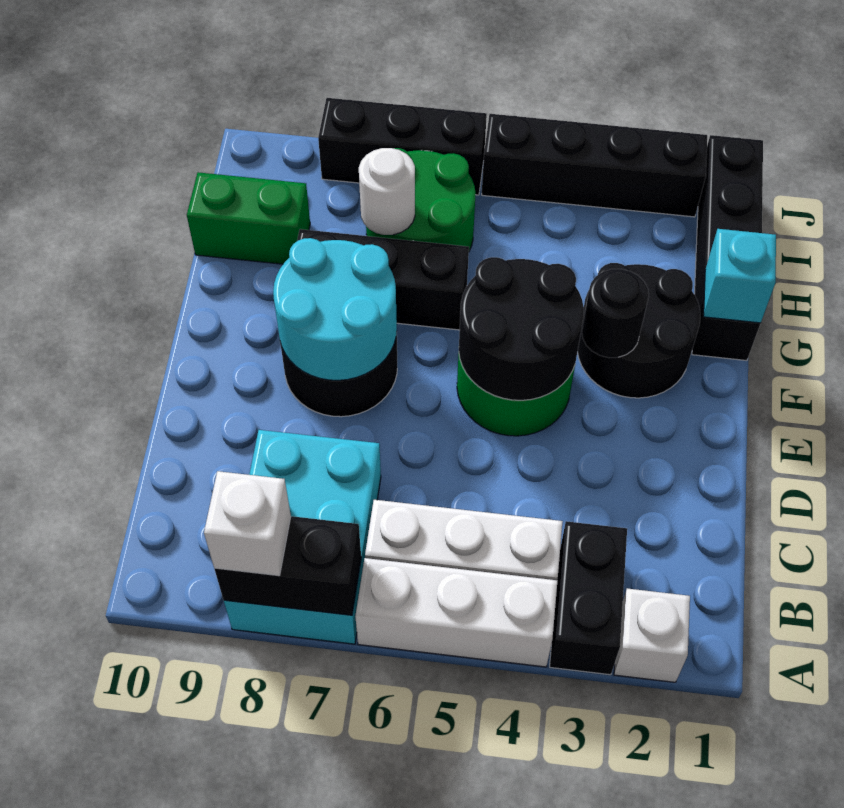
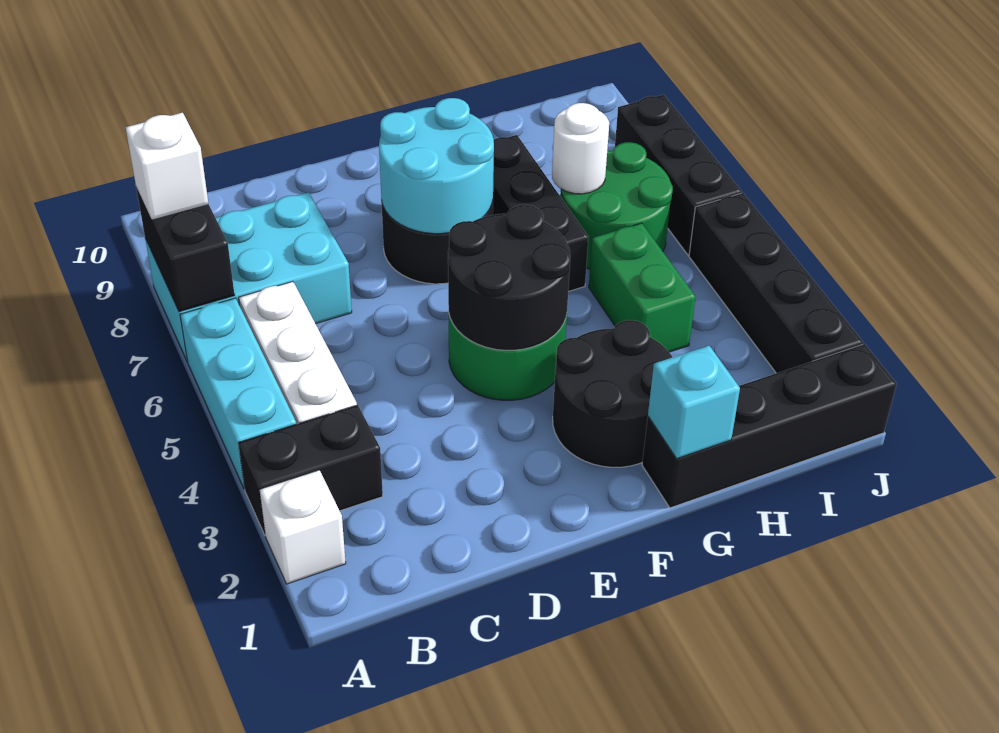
white brick A4:A6 level 1 -> cyan brick A4:A6 level 1
black round brick F3 level 2 -> none
green brick H9:H10 level 1 -> green brick H4:H5 level 1

